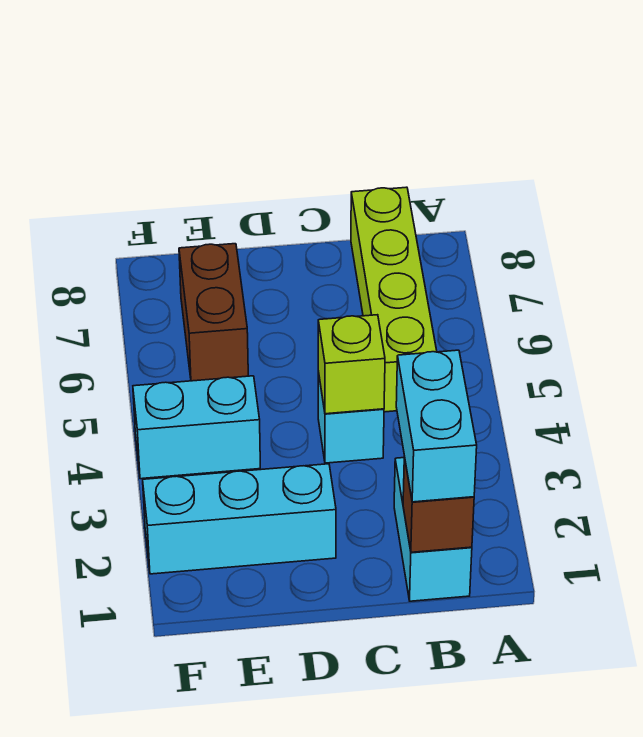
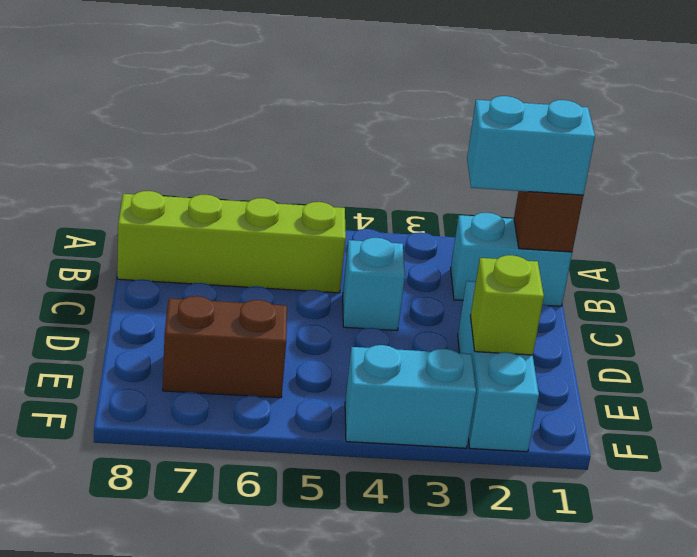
lime brick C4 level 2 -> lime brick E2 level 2
cyan brick E4:F4 level 1 -> cyan brick F3:F4 level 1

